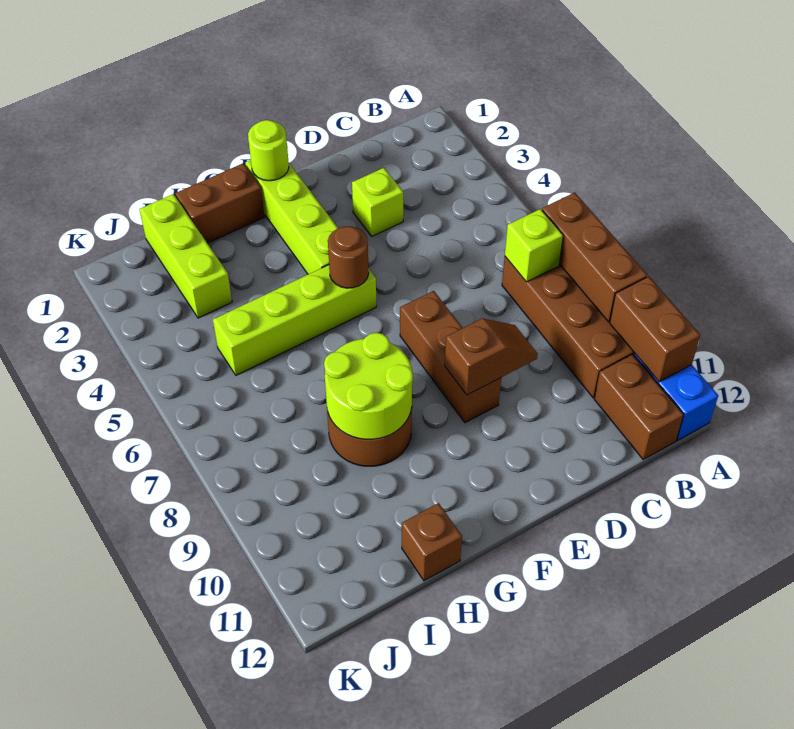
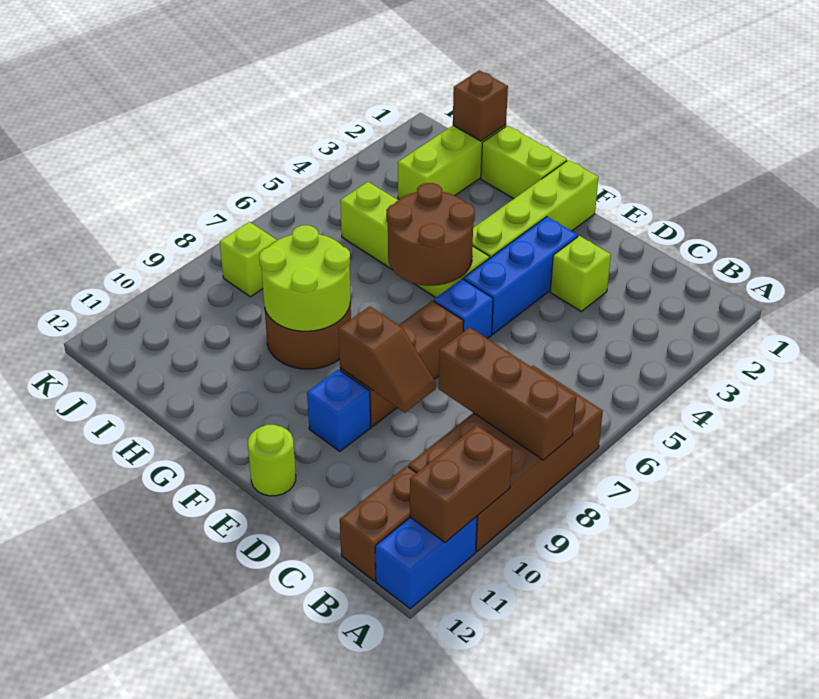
brown brick A7:A9 level 2 -> brown brick A8:C8 level 2
lime brick B7 level 2 -> lime brick J8 level 1
none -> blue brick E3:E5 level 1
none -> blue brick E6 level 1
none -> blue brick E10 level 1
lime round brick F1 level 2 -> lime round brick E12 level 1
brown round brick F5 level 2 -> brown round brick F5:G6 level 2
brown brick G1:H1 level 1 -> lime brick G1:H1 level 1
brown brick H12 level 1 -> brown brick I1 level 2

